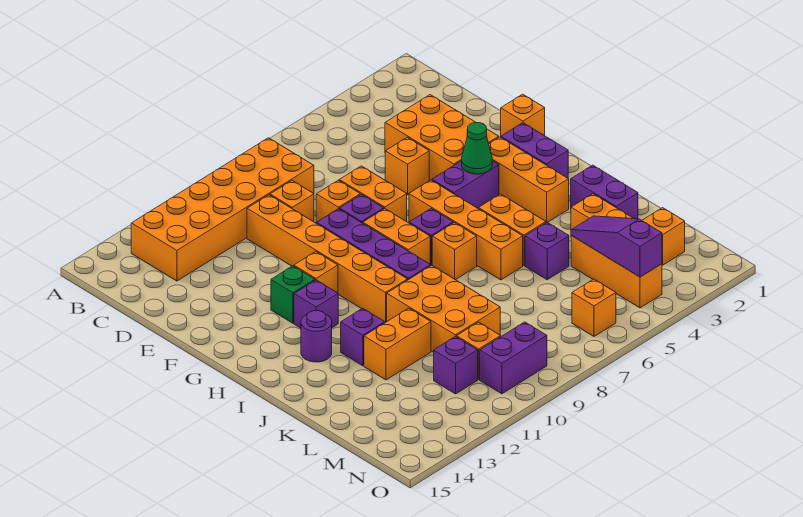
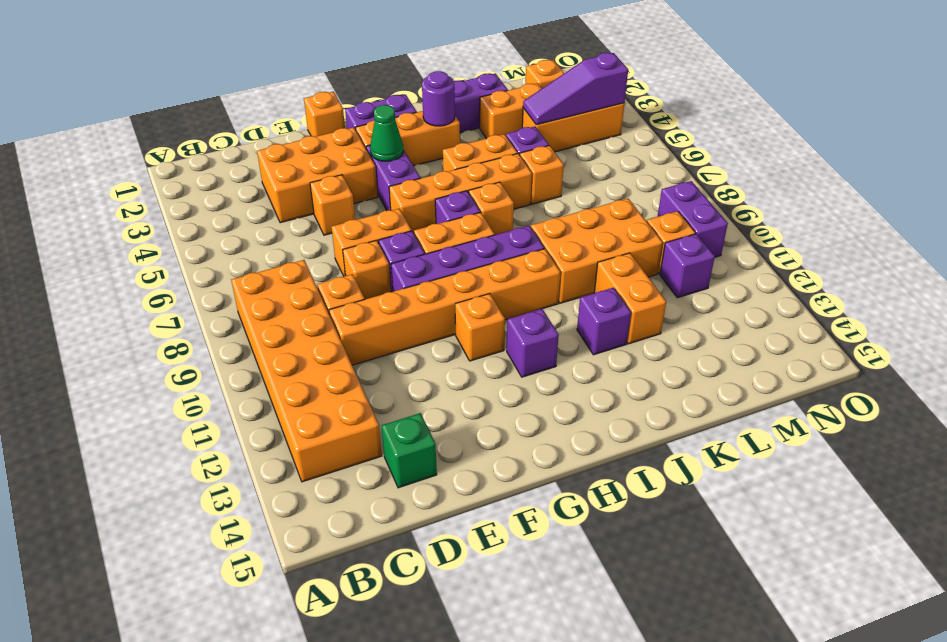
green brick G12 level 1 -> green brick D14 level 1
purple round brick I13 level 1 -> purple round brick I3 level 2
orange brick N6 level 1 -> orange brick K6 level 1

